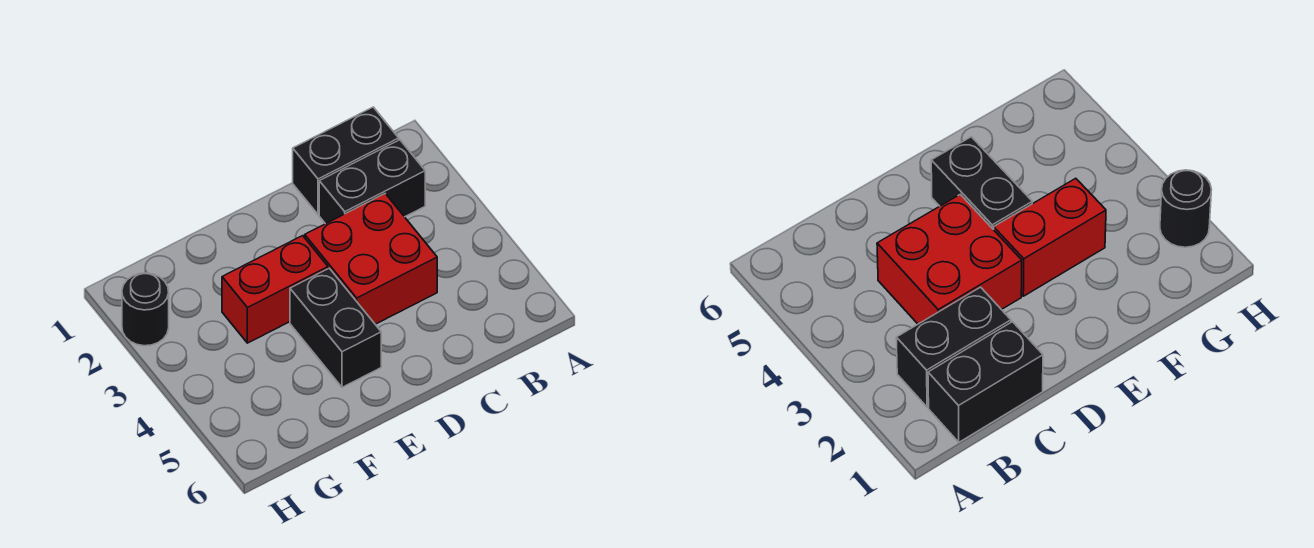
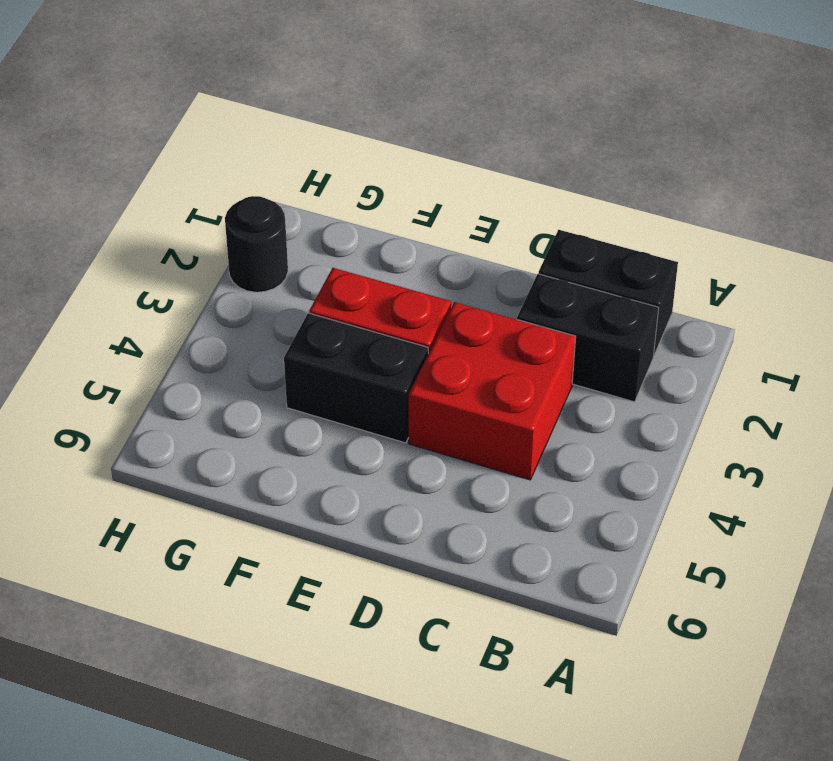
black brick E4:E5 level 1 -> black brick E4:F4 level 1

